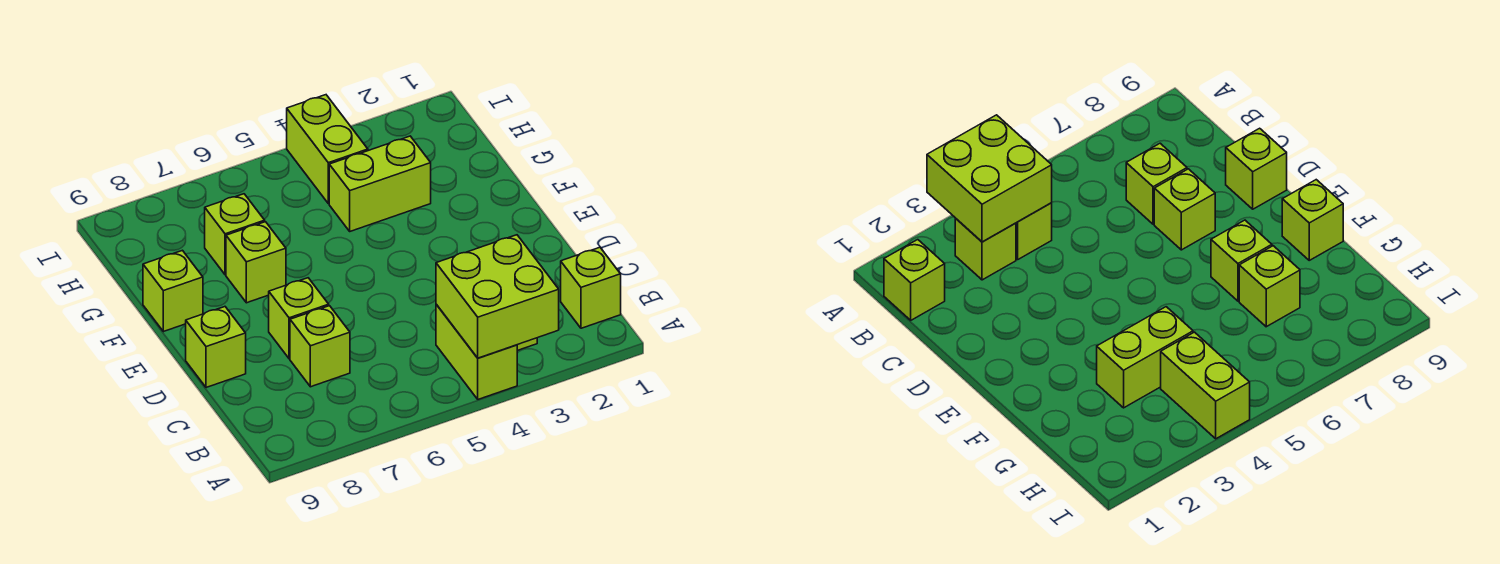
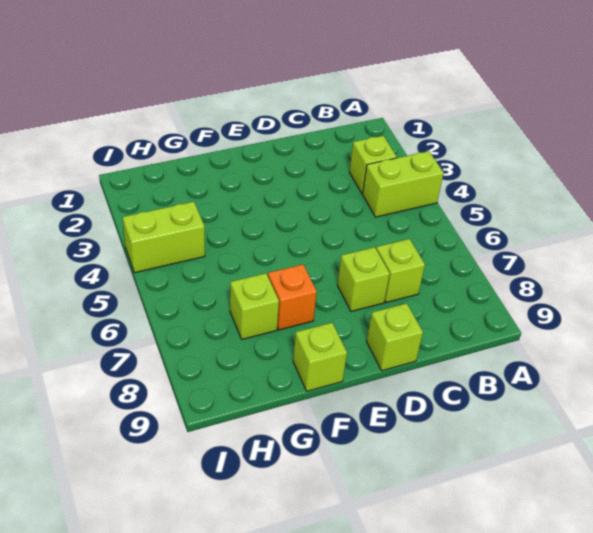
lime brick A3:B4 level 2 -> none
lime brick B1 level 1 -> none
lime brick F7 level 1 -> orange brick F7 level 1
lime brick G3:G4 level 1 -> none

